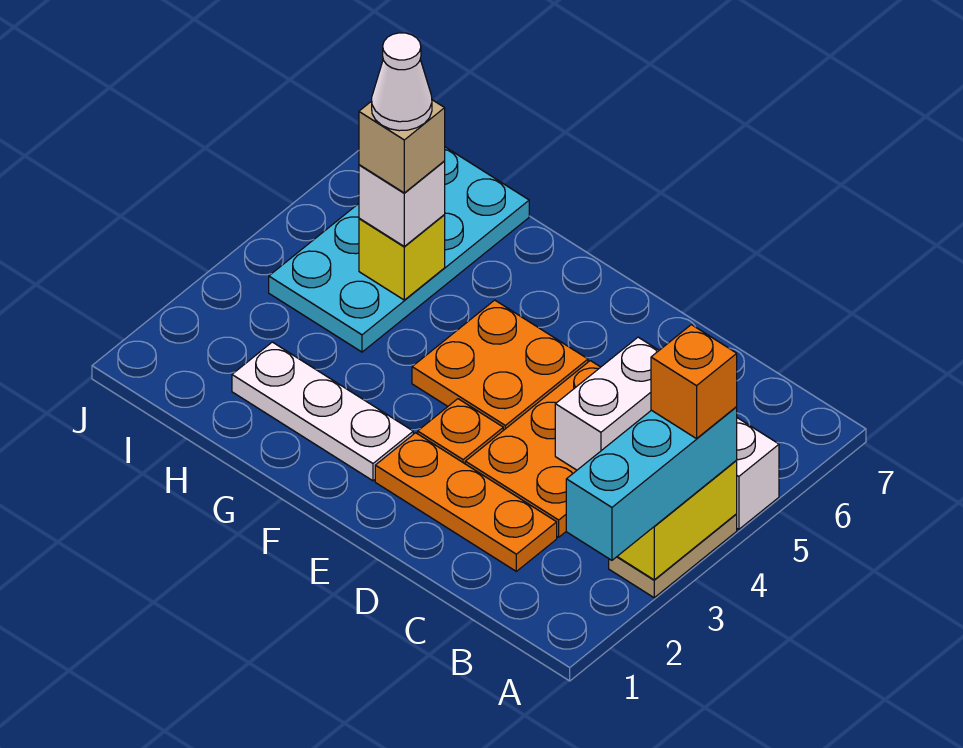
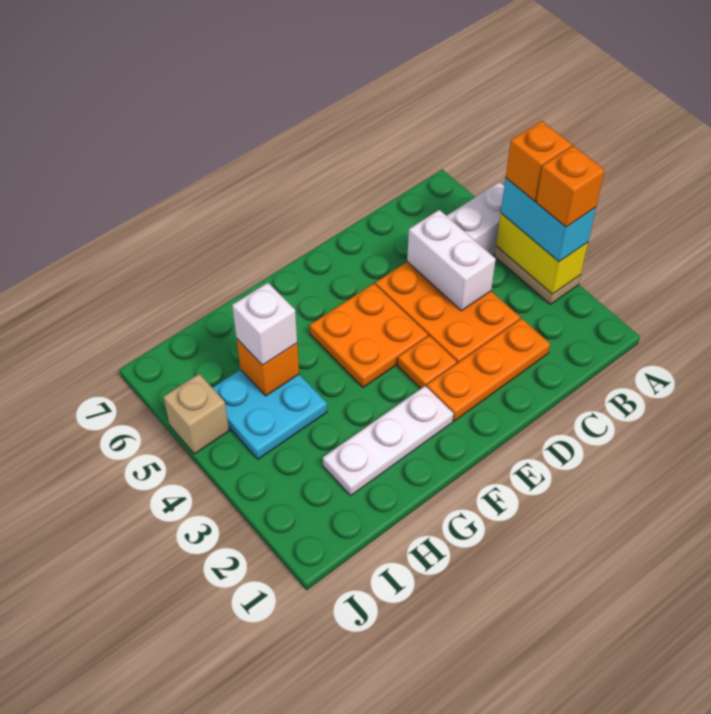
cyan brick A2:A4 level 3 -> cyan brick A3:A4 level 3
none -> orange brick A3 level 4
cyan plate H4:I7 level 1 -> cyan plate H4:I5 level 1
yellow brick H5 level 2 -> orange brick H5 level 2
tan brick H5 level 4 -> tan brick J5 level 1
white cone H5 level 5 -> none

